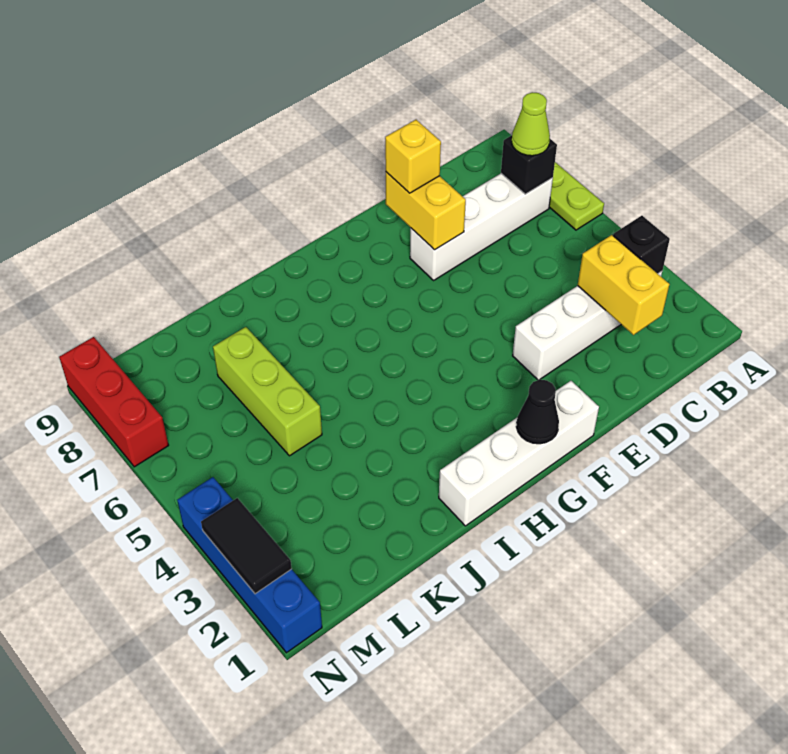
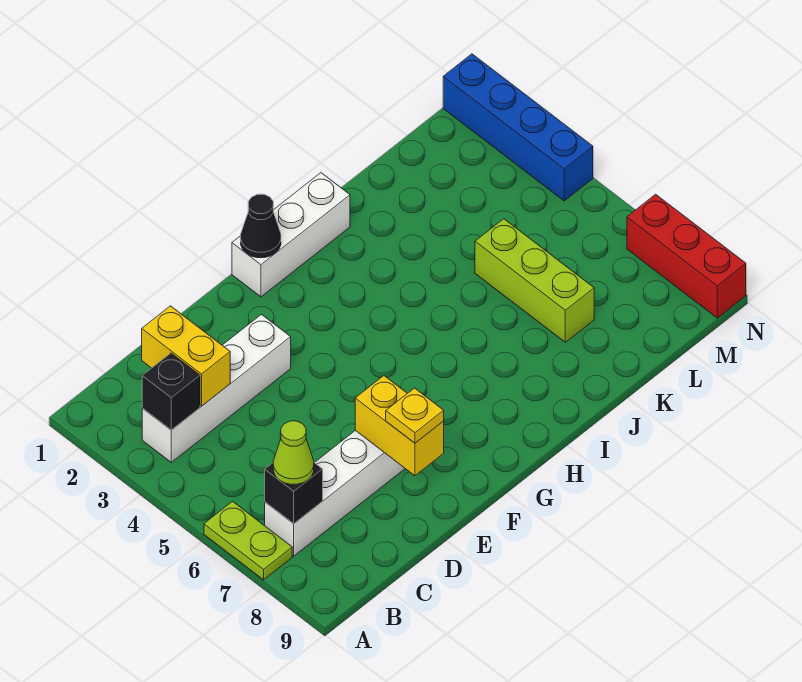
yellow brick E8 level 3 -> yellow plate E8 level 3
white brick F1:I1 level 1 -> white brick G1:I1 level 1
black tile N2:N3 level 2 -> none

